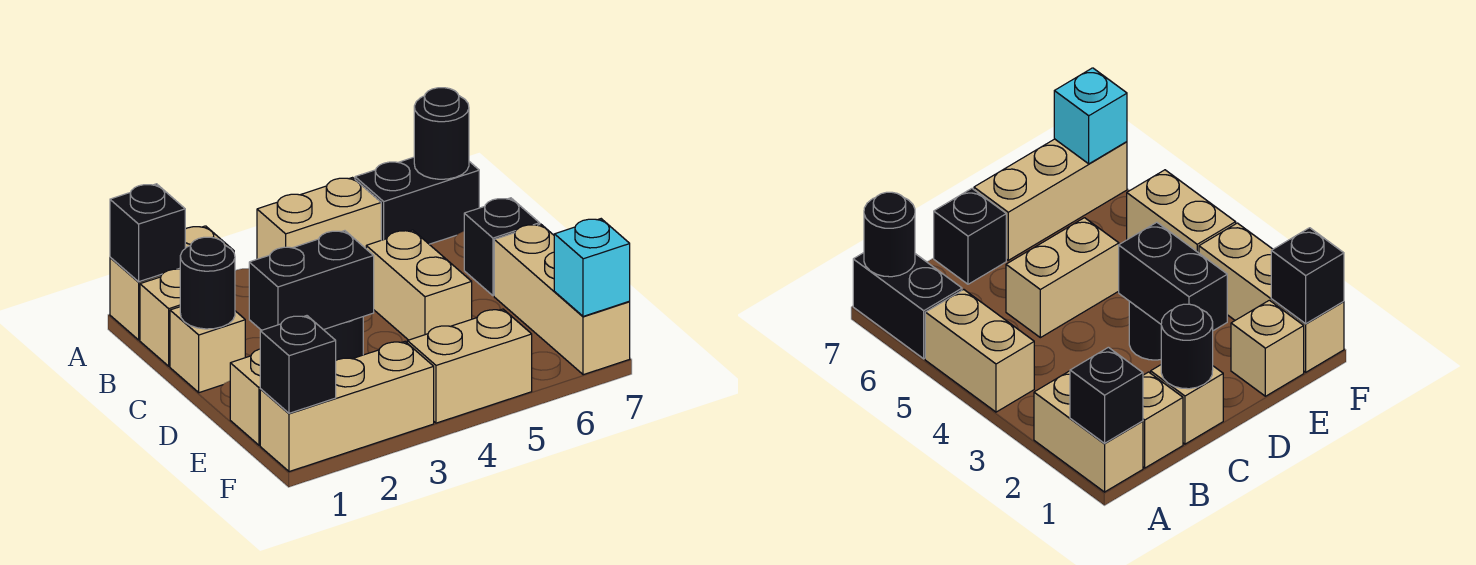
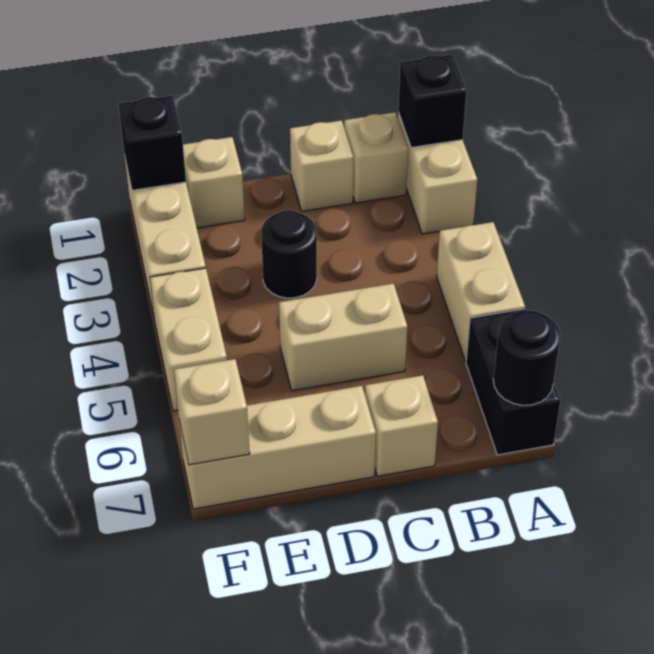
black round brick C1 level 2 -> none
black brick C7 level 1 -> tan brick C7 level 1
black brick D2:D3 level 2 -> none
cyan brick F7 level 2 -> tan brick F7 level 2

